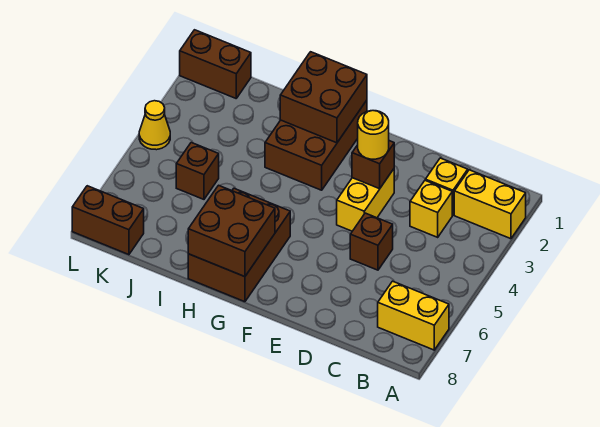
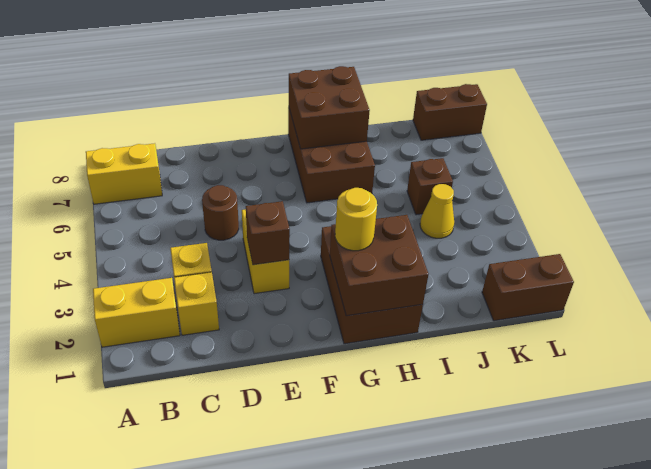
brown brick D5 level 1 -> brown round brick D5 level 1
yellow round brick E3 level 3 -> yellow round brick G2 level 3
yellow cone L4 level 1 -> yellow cone J4 level 1

